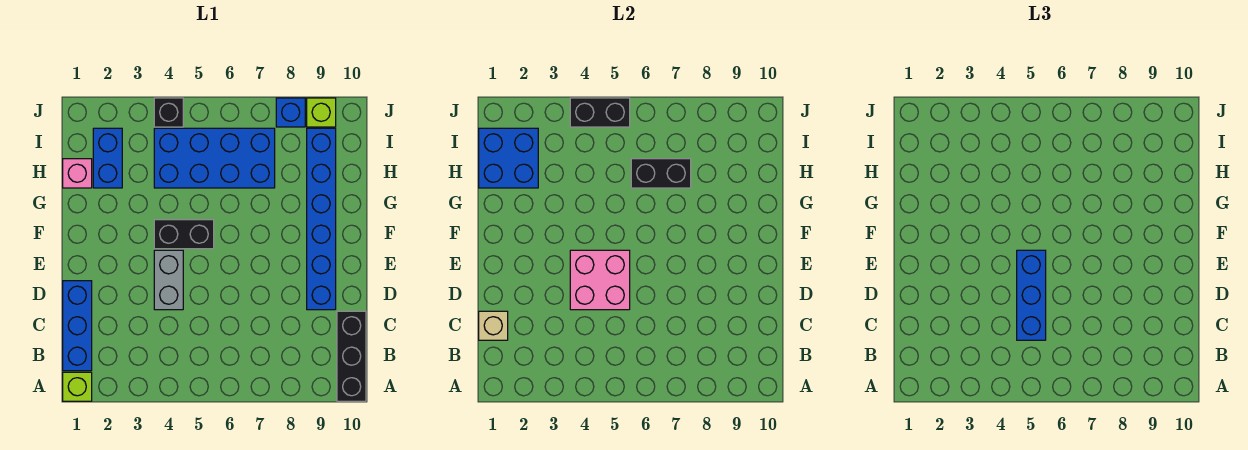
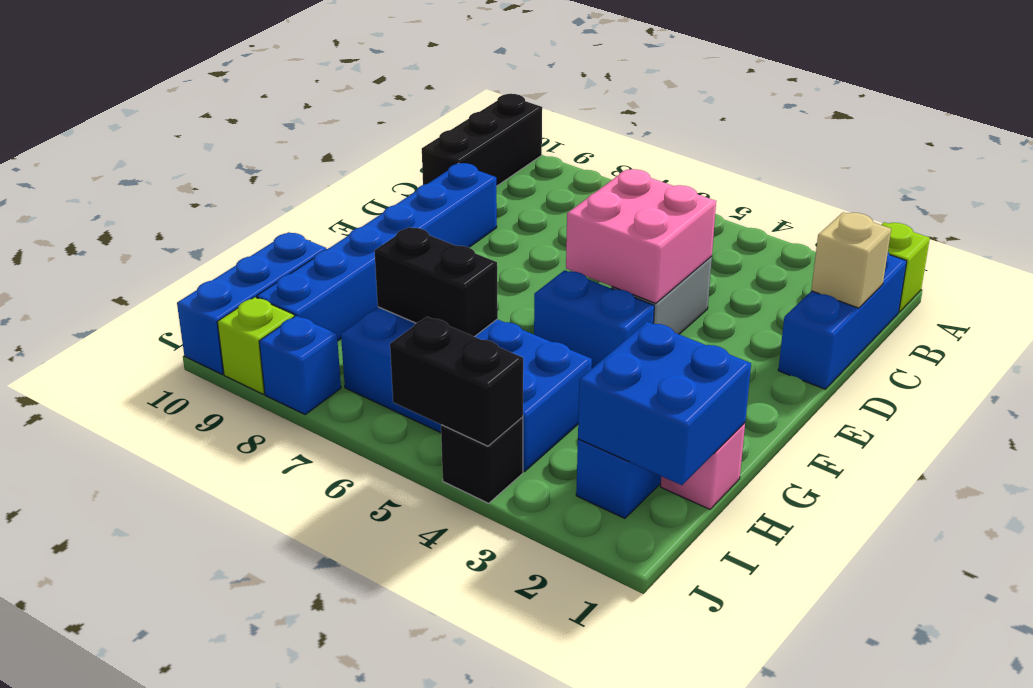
blue brick C5:E5 level 3 -> blue brick H10:J10 level 1
black brick F4:F5 level 1 -> blue brick F4:F5 level 1

